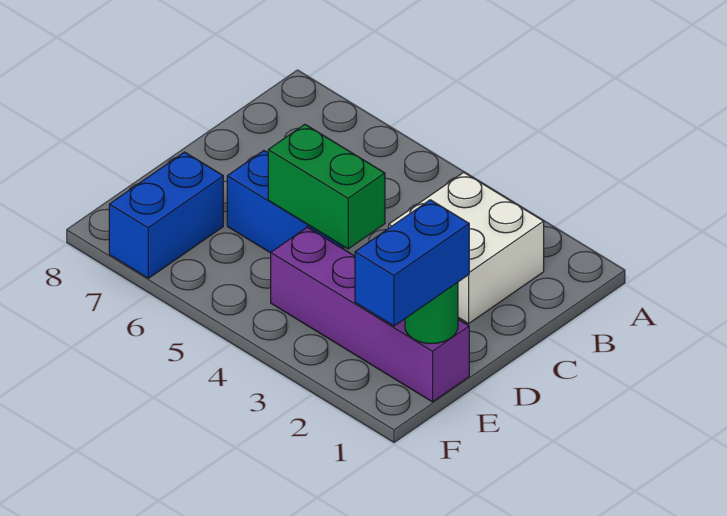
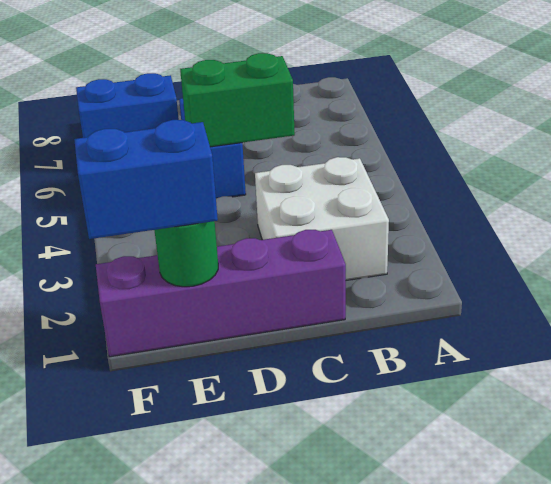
green brick D4:D5 level 2 -> green brick C5:D5 level 2
purple brick E1:E4 level 1 -> purple brick C1:F1 level 1

